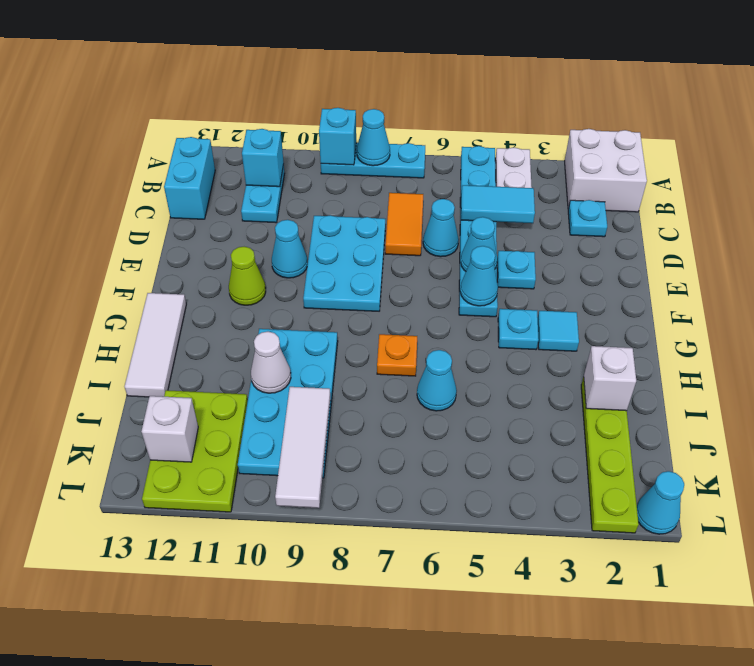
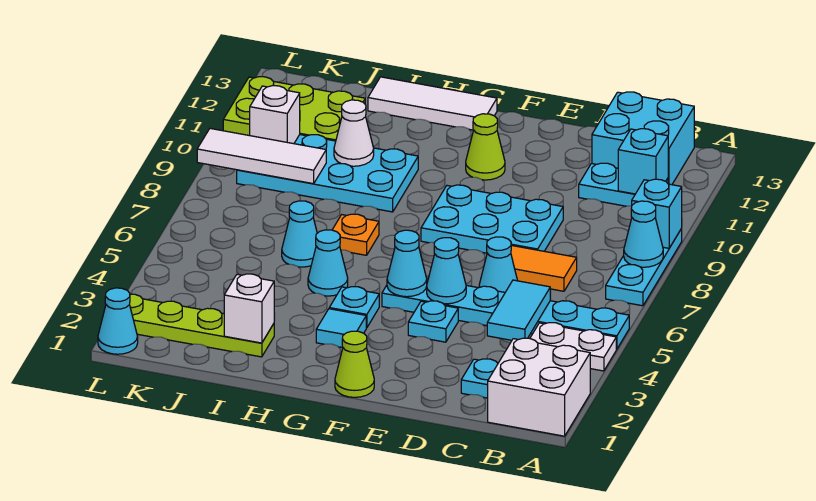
cyan brick B13:C13 level 1 -> cyan brick B12:C13 level 1
cyan cone E10 level 1 -> cyan cone H5 level 1
none -> lime cone F1 level 1
white brick K12 level 2 -> white brick K10 level 2

